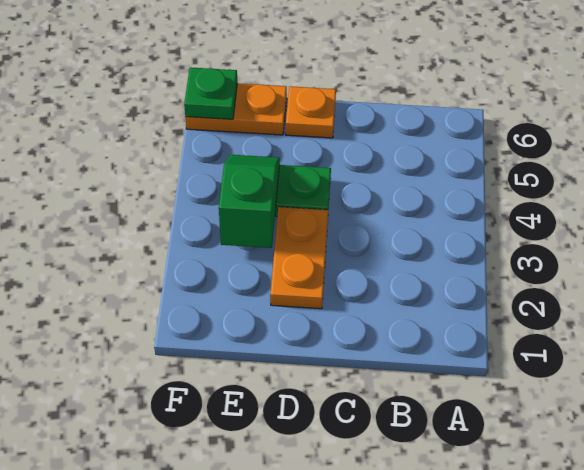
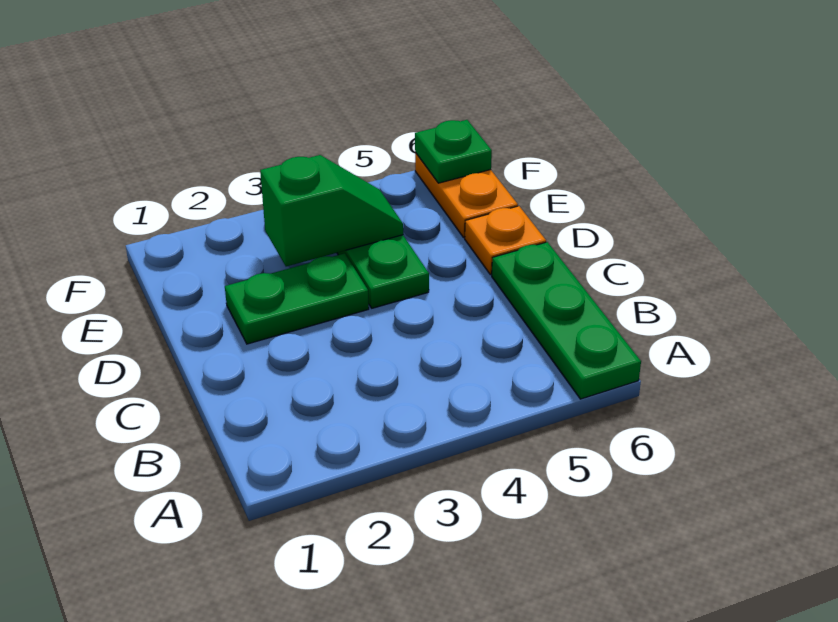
none -> green plate A6:C6 level 1
orange plate D2:D3 level 1 -> green plate D2:D3 level 1

